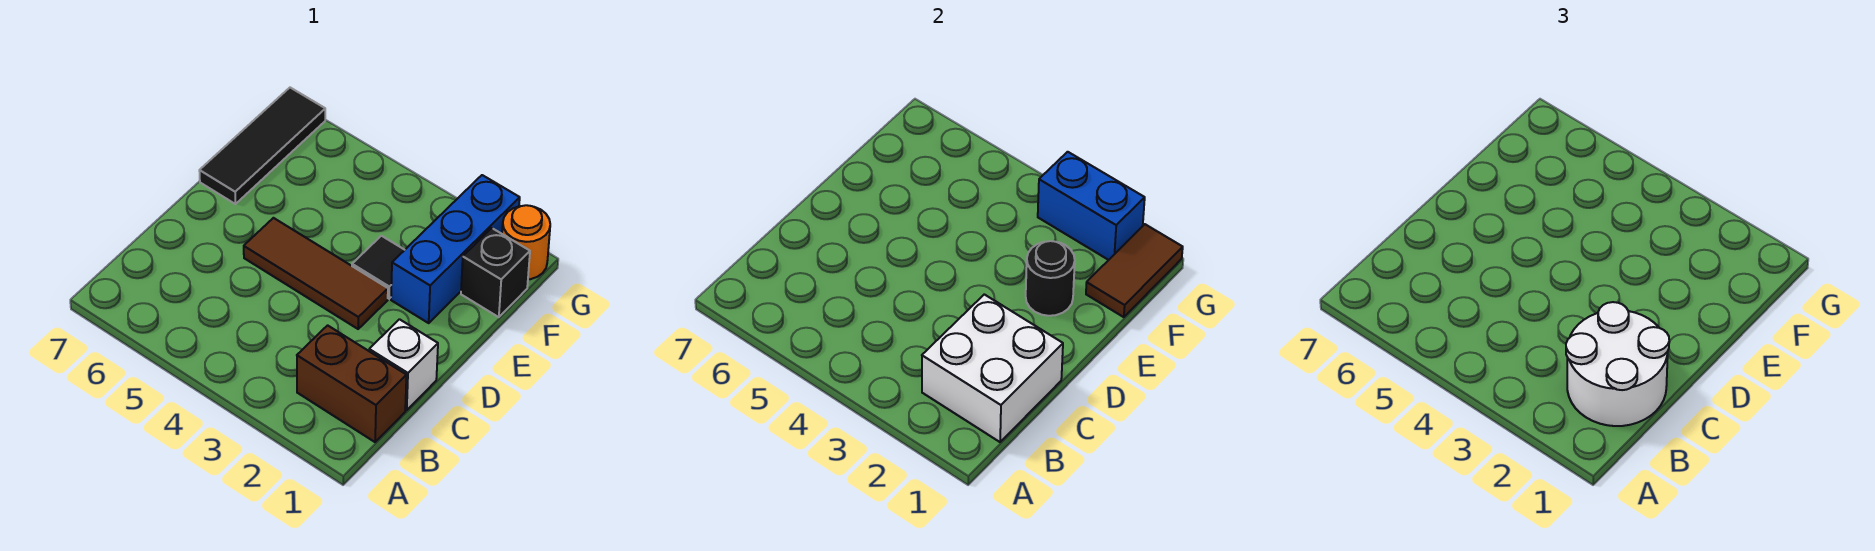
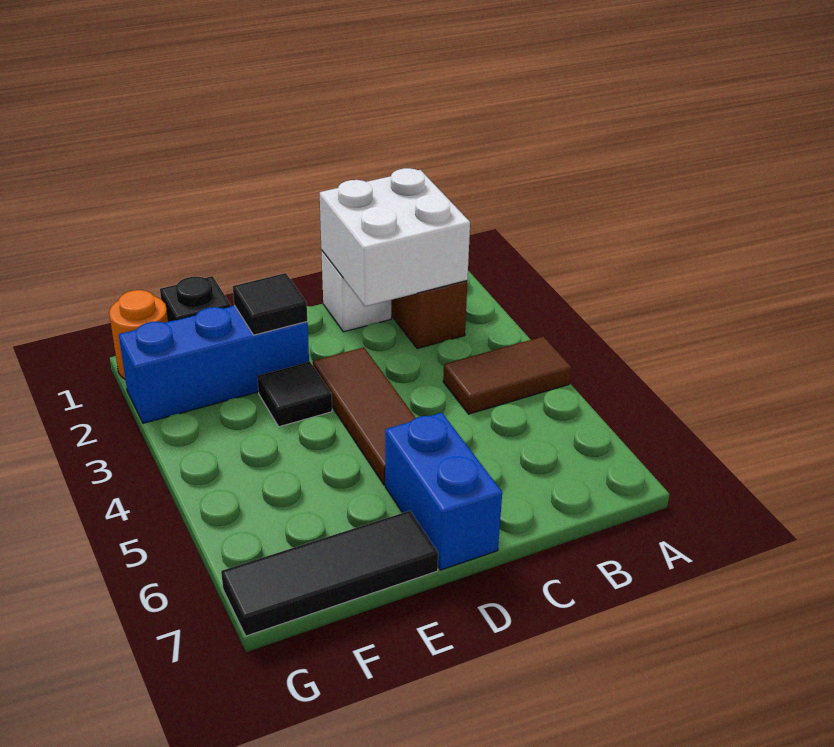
white round brick B1:C2 level 3 -> none
black round brick E2 level 2 -> black tile E2 level 2
brown tile F1:G1 level 2 -> brown tile A4:B4 level 1
blue brick G2:G3 level 2 -> blue brick D6:D7 level 1

